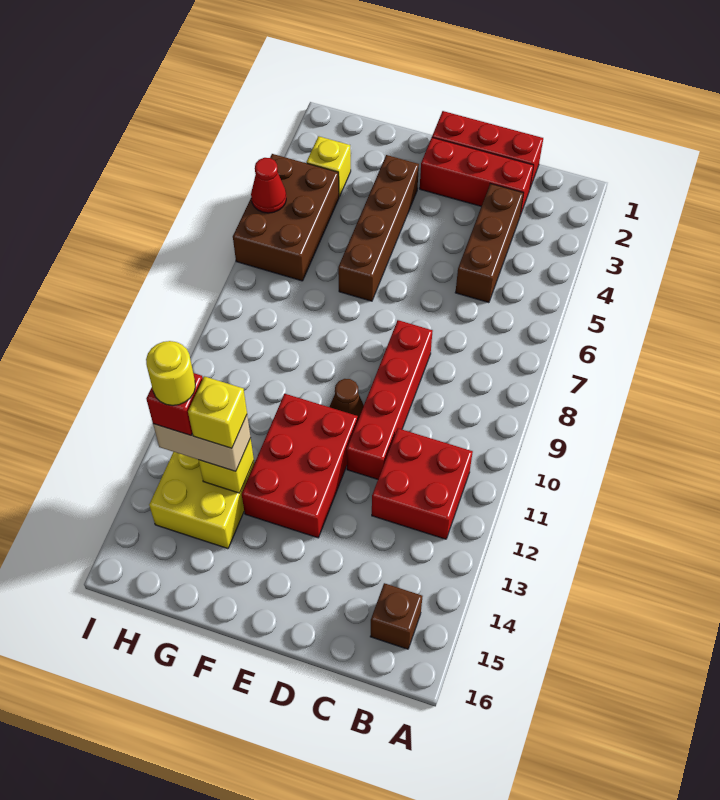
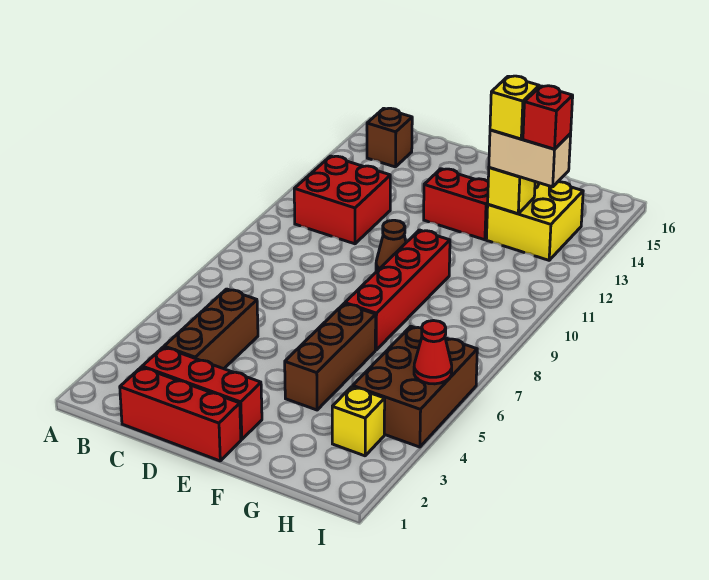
red brick D8:D11 level 1 -> red brick F7:F10 level 1
red brick E11:F13 level 1 -> red brick E13:F13 level 1
brown brick F3:F6 level 1 -> brown brick F4:F6 level 1
yellow round brick H13 level 5 -> none

